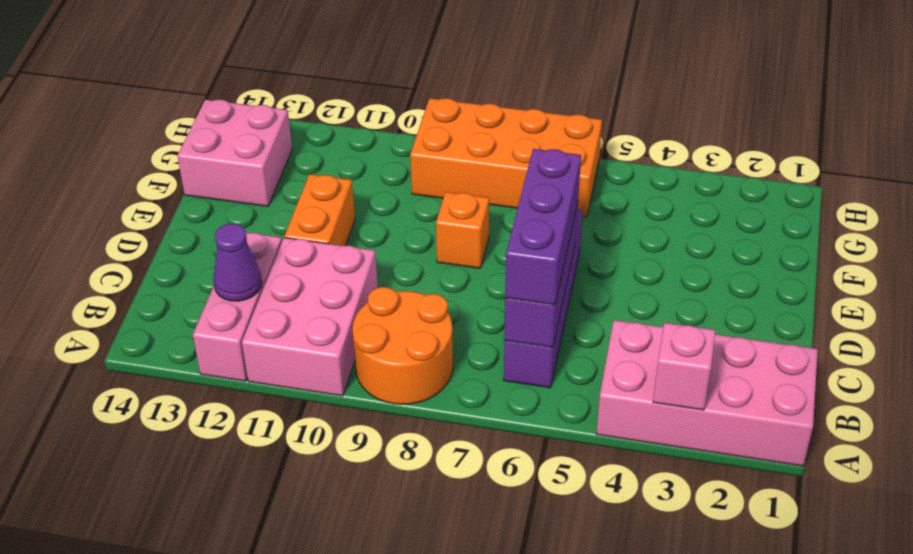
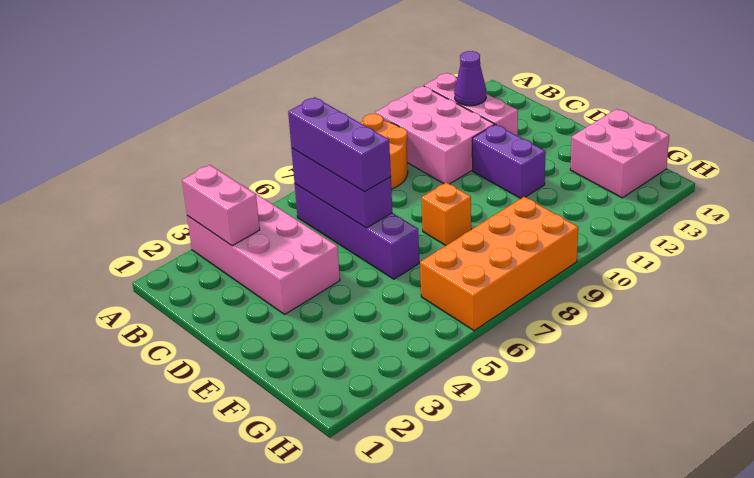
pink brick A1:B4 level 1 -> pink brick A3:D4 level 1
pink brick A3 level 2 -> pink brick A3:B3 level 2
orange brick D11:E11 level 1 -> purple brick D11:E11 level 1

